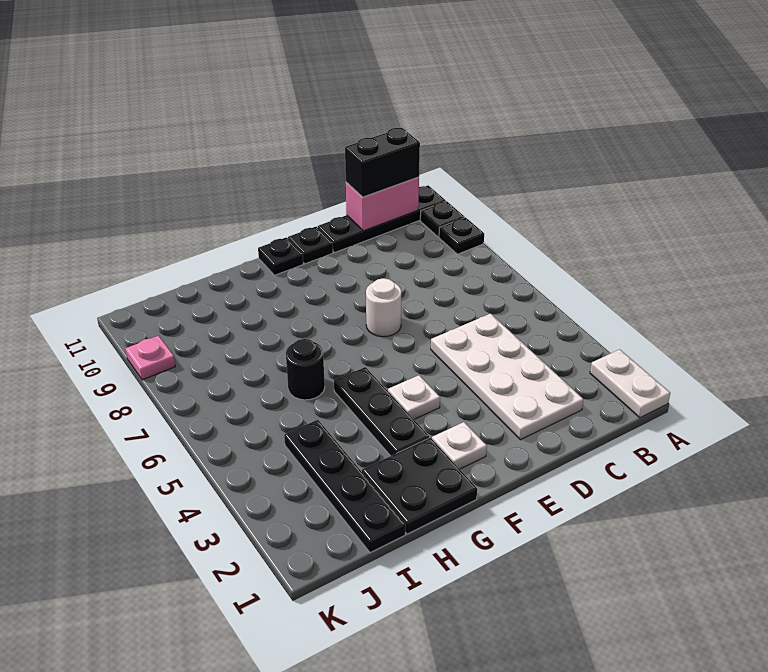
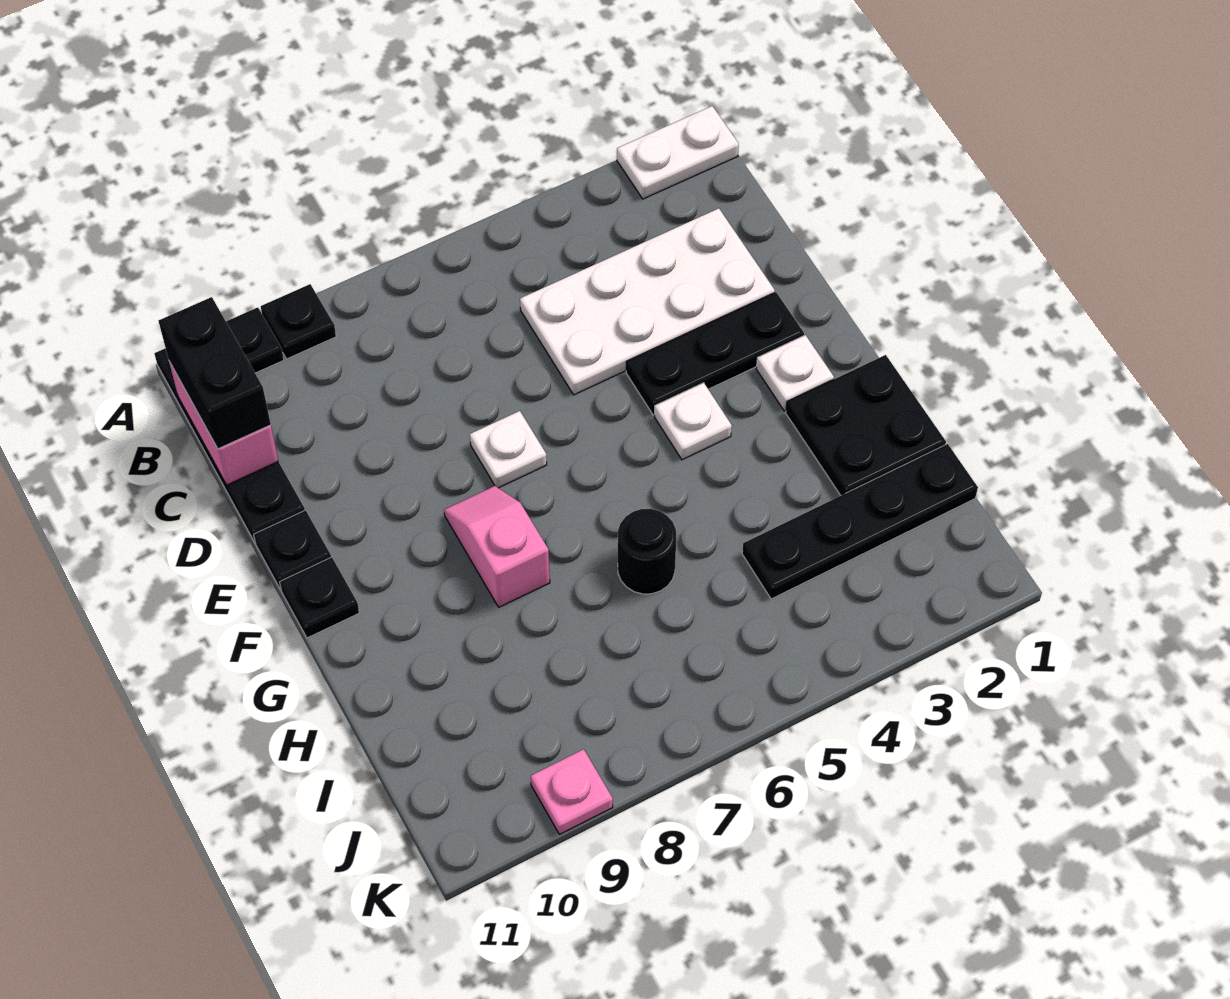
white round brick E7 level 1 -> white plate E7 level 1
none -> pink slope F8:G8 level 1 top G
black plate G3:G5 level 1 -> black plate E2:E4 level 1

